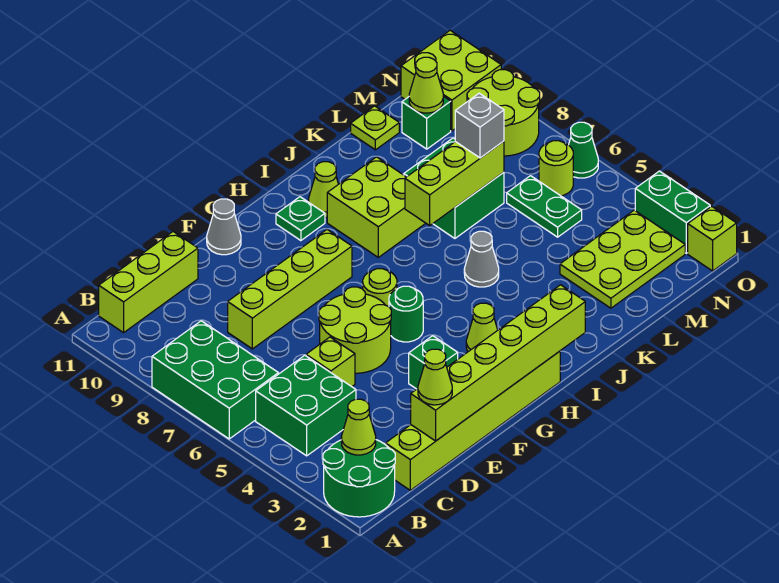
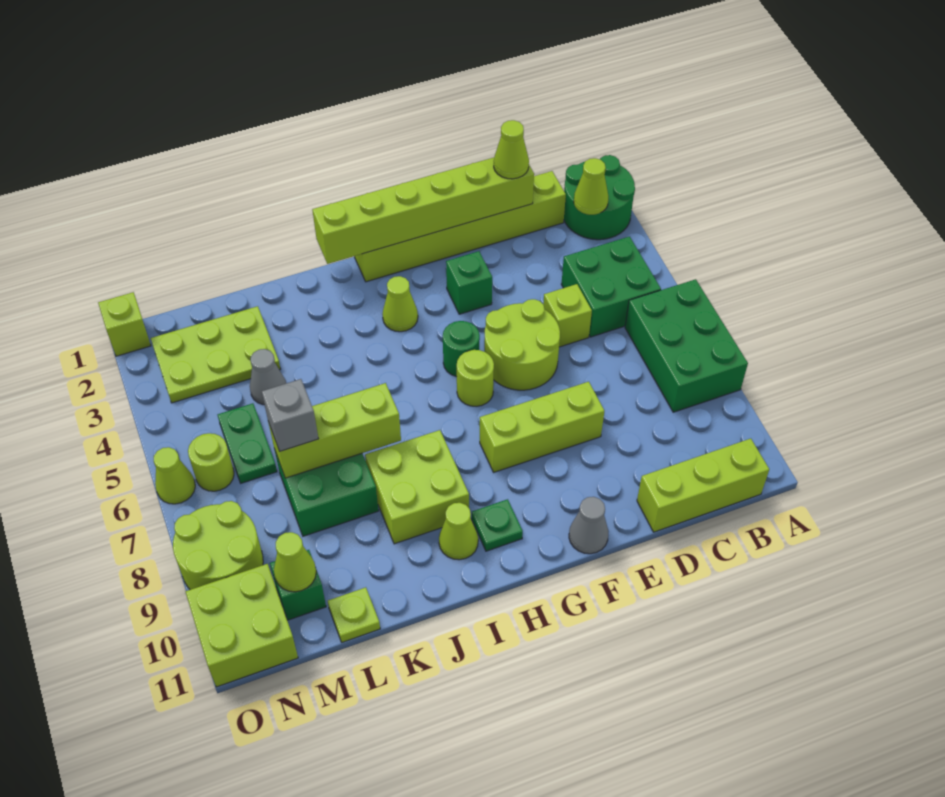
lime brick D8:G8 level 1 -> lime brick E8:G8 level 1
grey cone J5 level 1 -> grey cone L4 level 1
green brick O2:O3 level 1 -> none
green cone O6 level 1 -> lime cone O6 level 1

